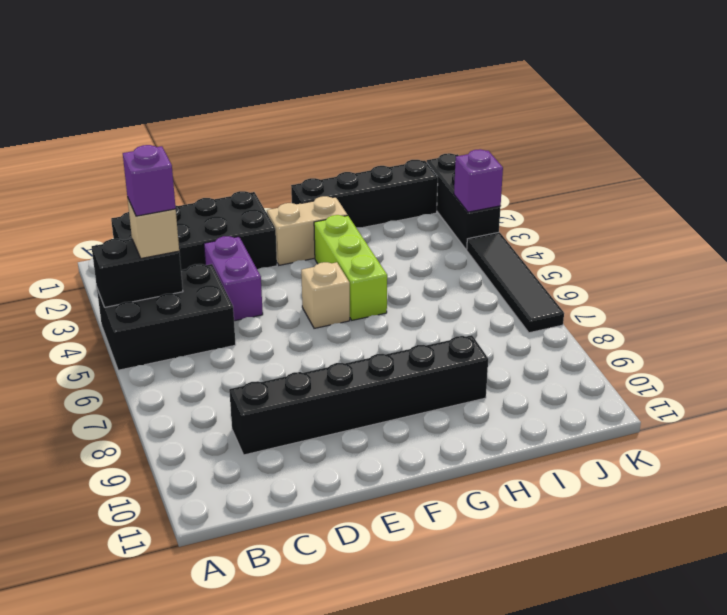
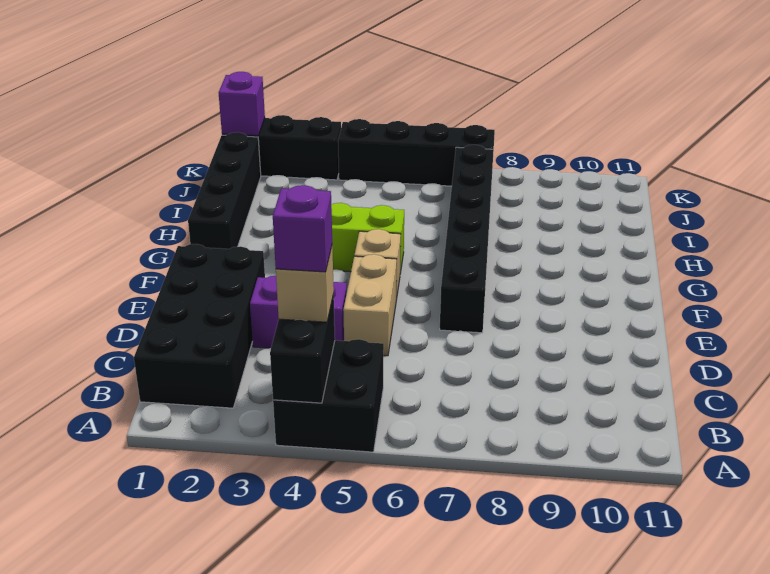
black brick A4:C5 level 1 -> black brick A4:B5 level 1
black brick C9:H9 level 1 -> black brick E7:J7 level 1
tan brick F2:G2 level 1 -> tan brick D5:E5 level 1
purple brick K3 level 2 -> purple brick K1 level 2
black tile K4:K7 level 1 -> black brick K4:K7 level 1

